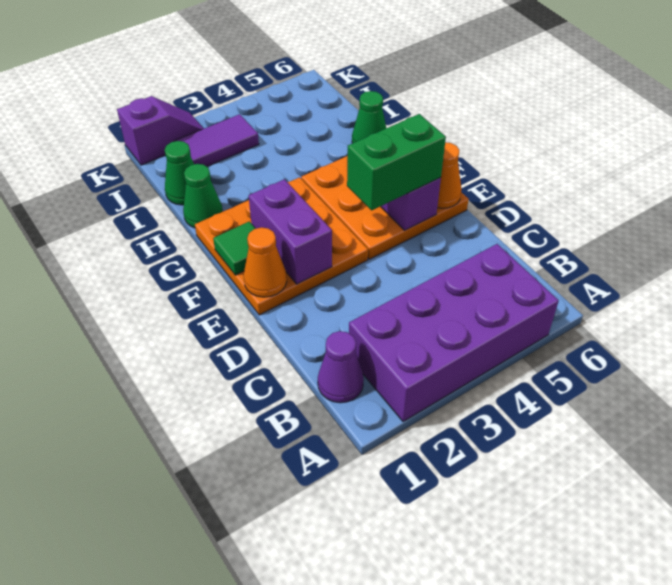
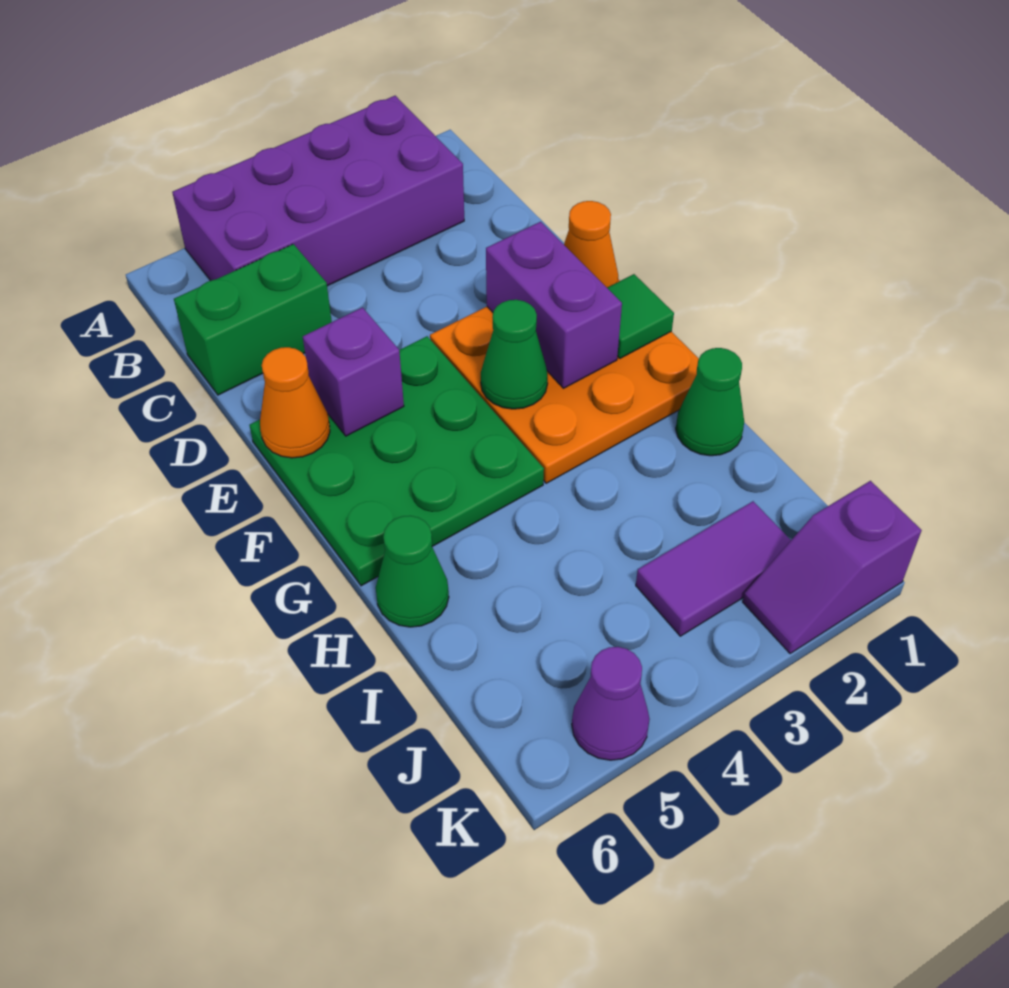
purple cone B1 level 1 -> purple cone K5 level 1
orange plate E4:G6 level 1 -> green plate E4:G6 level 1
green brick E4:E5 level 3 -> green brick C5:C6 level 1
green cone I1 level 1 -> green cone F3 level 2

